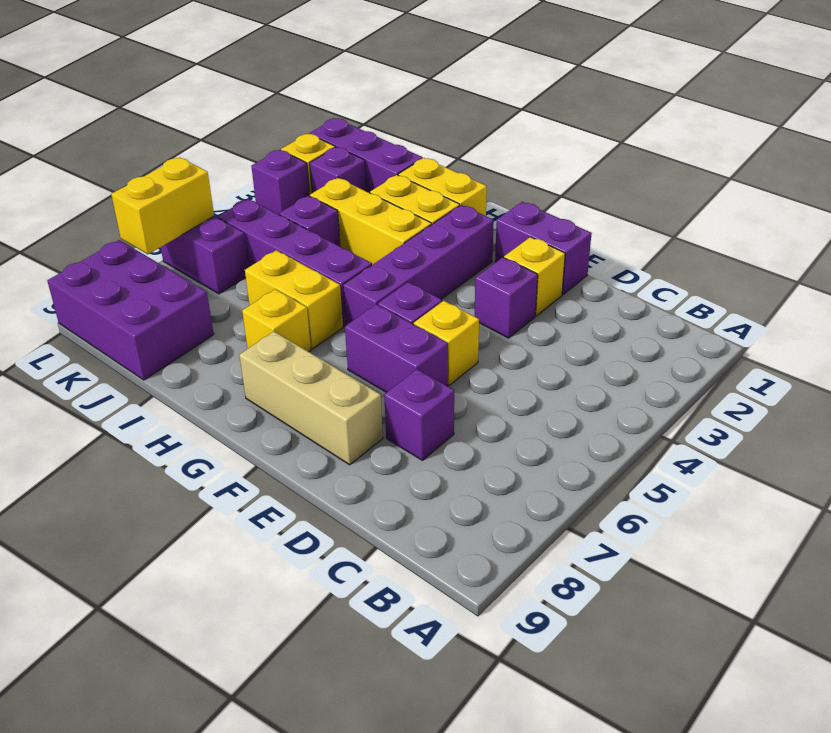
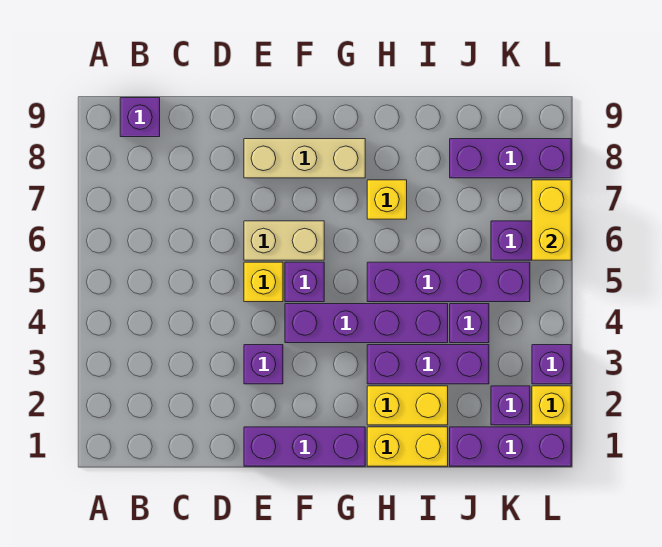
purple brick D7 level 1 -> purple brick B9 level 1
purple brick E1:F1 level 1 -> purple brick E1:G1 level 1
yellow brick E2 level 1 -> none
purple brick E6:F6 level 1 -> tan brick E6:F6 level 1
purple brick G2:G5 level 1 -> purple brick F4:I4 level 1
yellow brick H3:J3 level 1 -> purple brick H3:J3 level 1
yellow brick H6:I6 level 1 -> none
purple brick J8:L9 level 1 -> purple brick J8:L8 level 1

